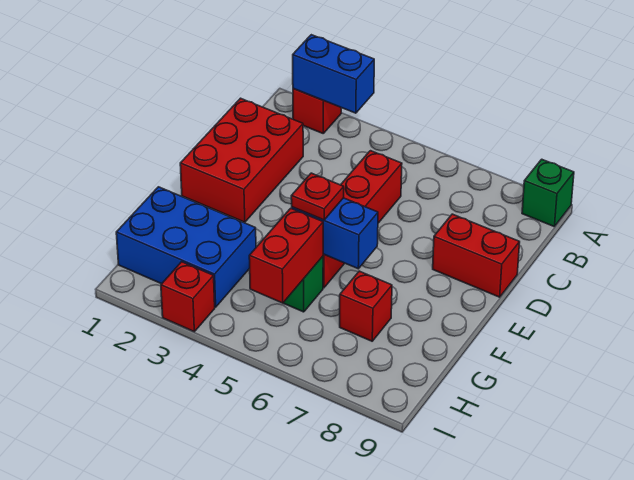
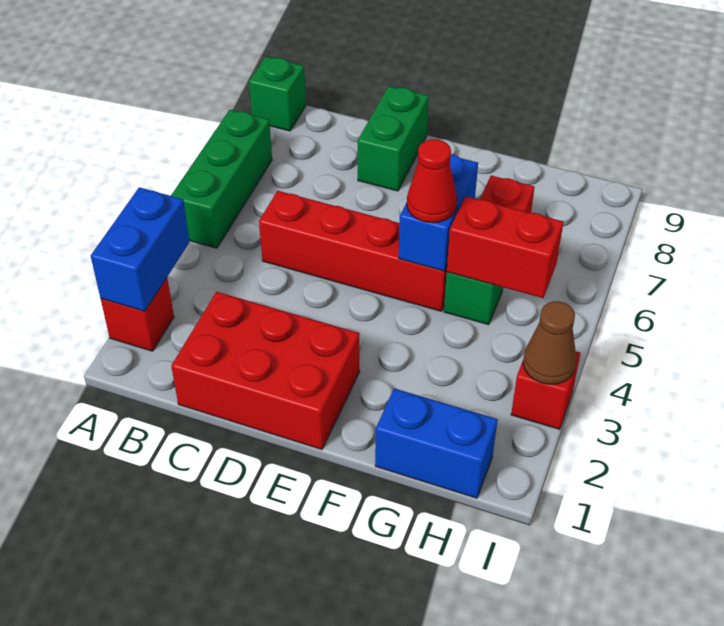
none -> green brick A5:A7 level 1
red brick D8:D9 level 1 -> green brick D8:D9 level 1
red plate F5 level 3 -> red cone F5 level 3
blue brick G1:H3 level 1 -> blue brick G1:H1 level 1
none -> brown cone I3 level 2

